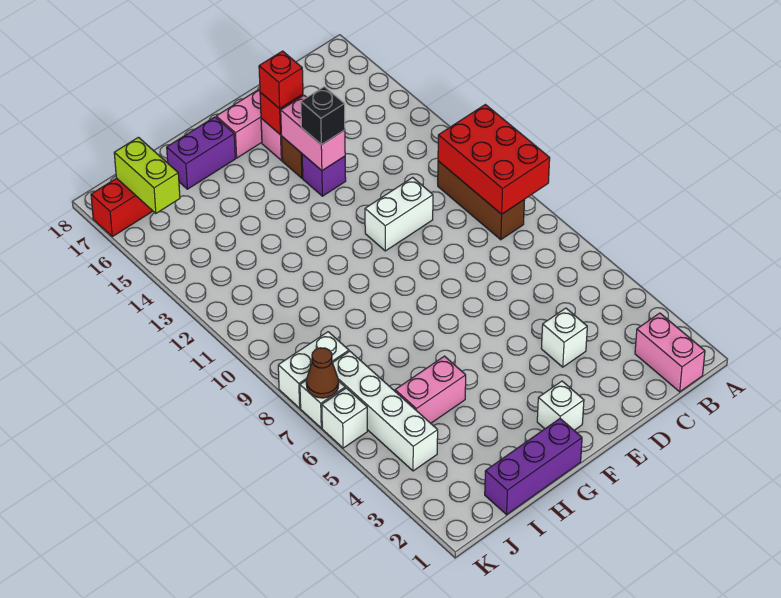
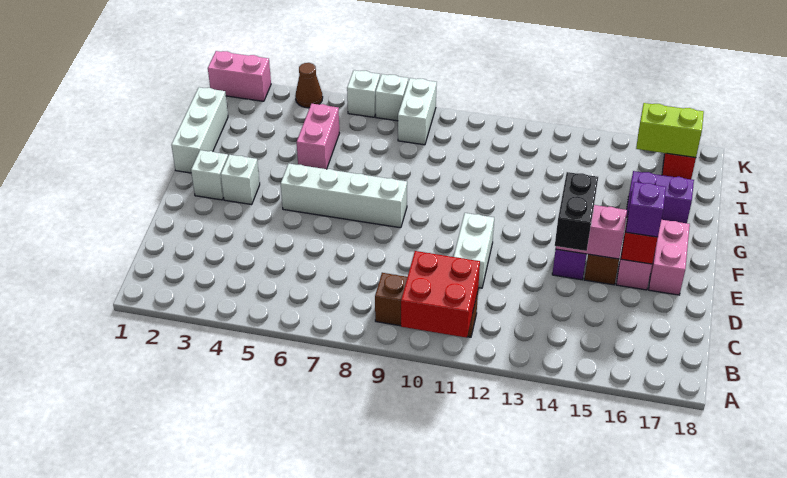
red brick A9:B11 level 2 -> red brick A10:B11 level 2
pink brick B1:B2 level 1 -> pink brick K1:K2 level 1
white brick D4 level 1 -> white brick F3 level 1
black brick E14 level 3 -> black brick D14:E14 level 3
red brick E16 level 3 -> purple brick E16 level 3
purple brick G1:I1 level 1 -> white brick G1:I1 level 1
purple brick G17:H17 level 1 -> purple brick H16:H17 level 1
white brick J4:J7 level 1 -> white brick F5:F8 level 1
brown cone K7 level 2 -> brown cone K4 level 1

